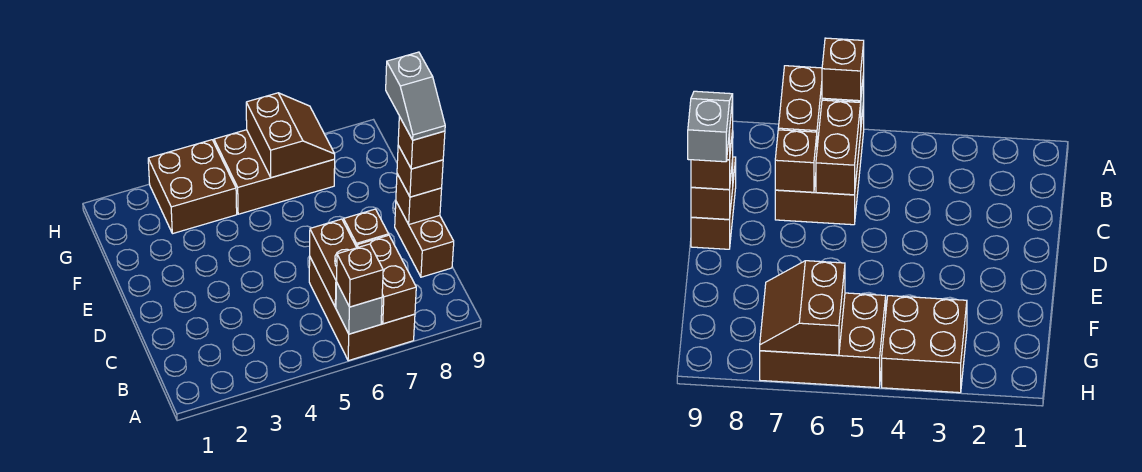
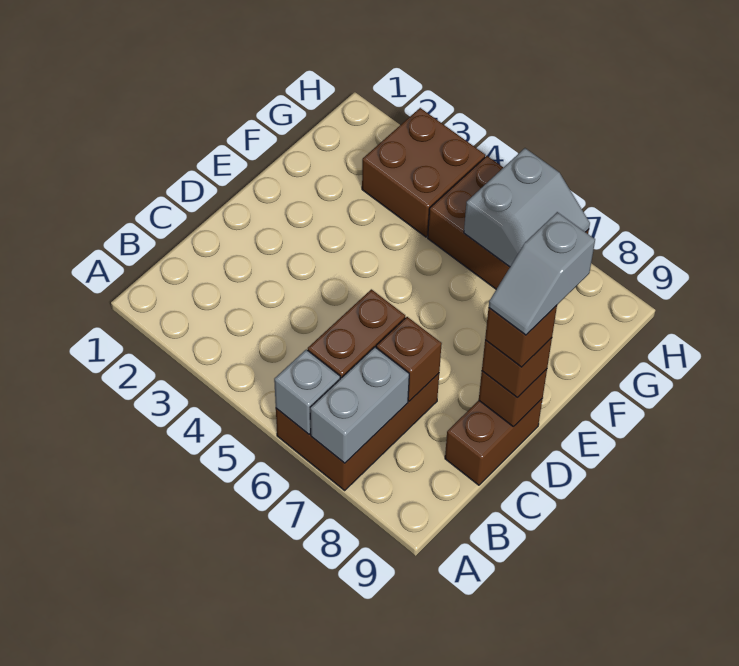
brown brick A6 level 3 -> none
brown brick A7:B7 level 2 -> grey brick A7:B7 level 2
brown slope G6:H7 level 2 top 6 -> grey slope G6:H7 level 2 top 6

